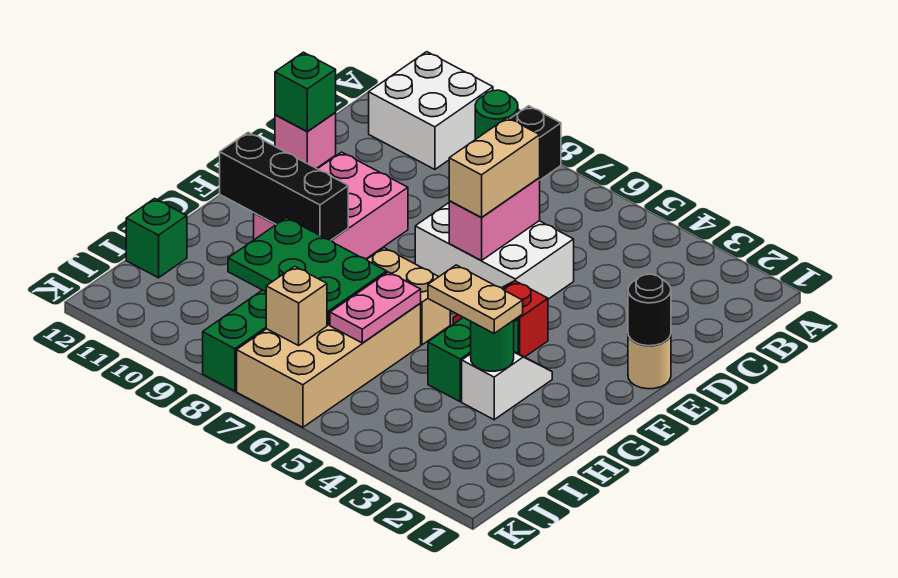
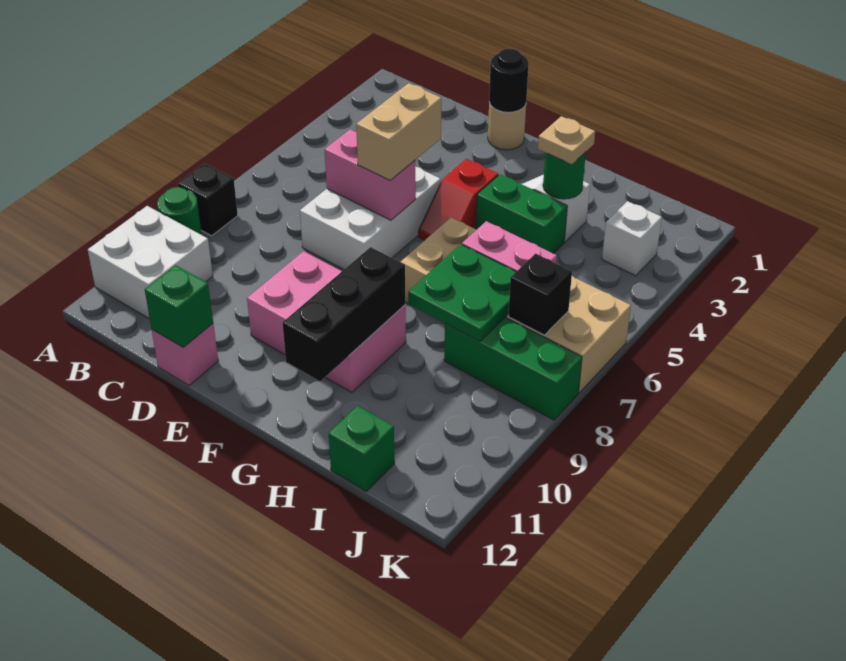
tan brick D6:E6 level 3 -> tan brick E5:E6 level 3
tan plate H3:H4 level 3 -> tan plate H3 level 3
green plate H7:I9 level 2 -> green plate H7:I8 level 2
none -> white brick J3 level 1
tan brick J7 level 2 -> black brick J7 level 2

